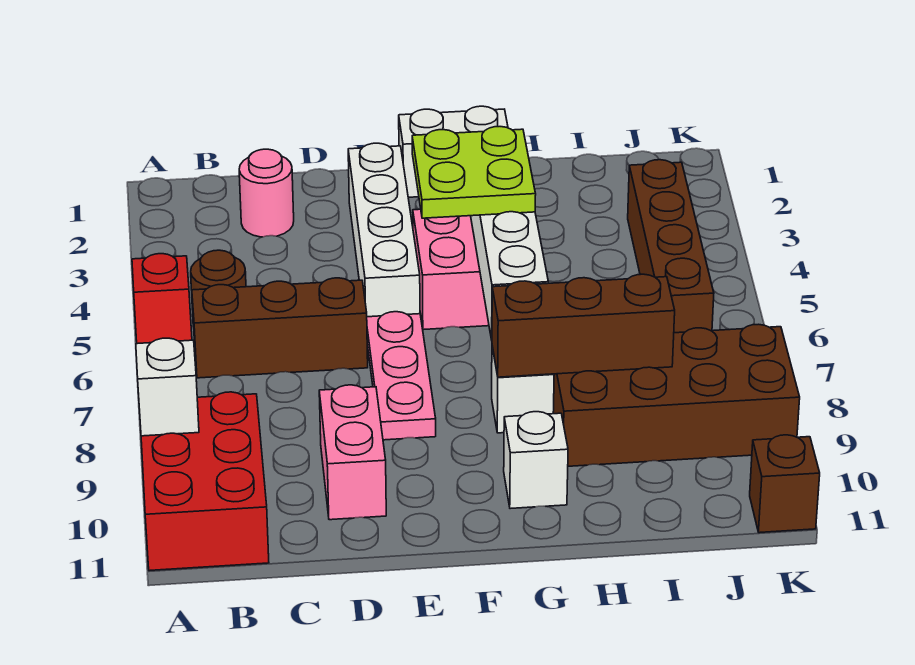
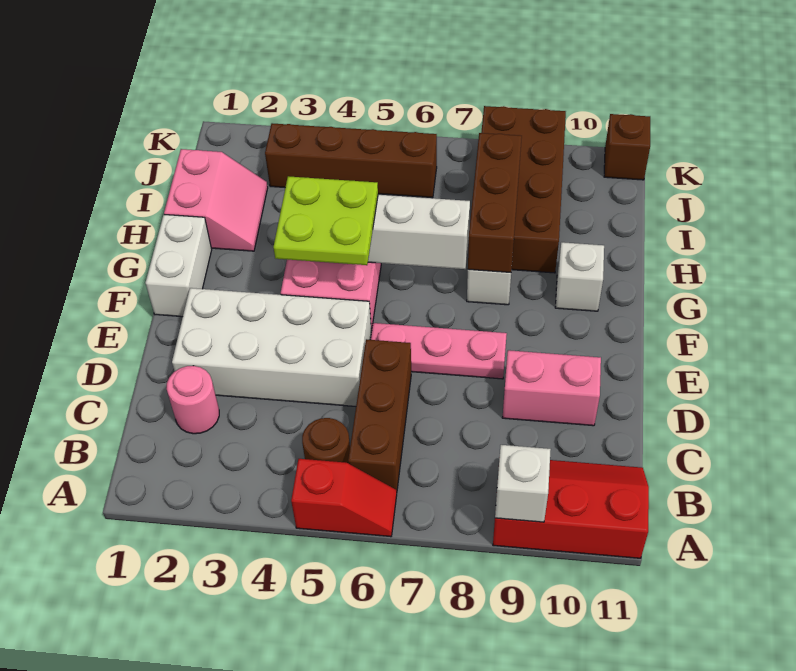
red brick A9:B11 level 1 -> red slope A9:B11 level 1 top A
white brick E2:E5 level 1 -> white brick D2:E5 level 1
none -> pink slope H1:I2 level 1 top 1

